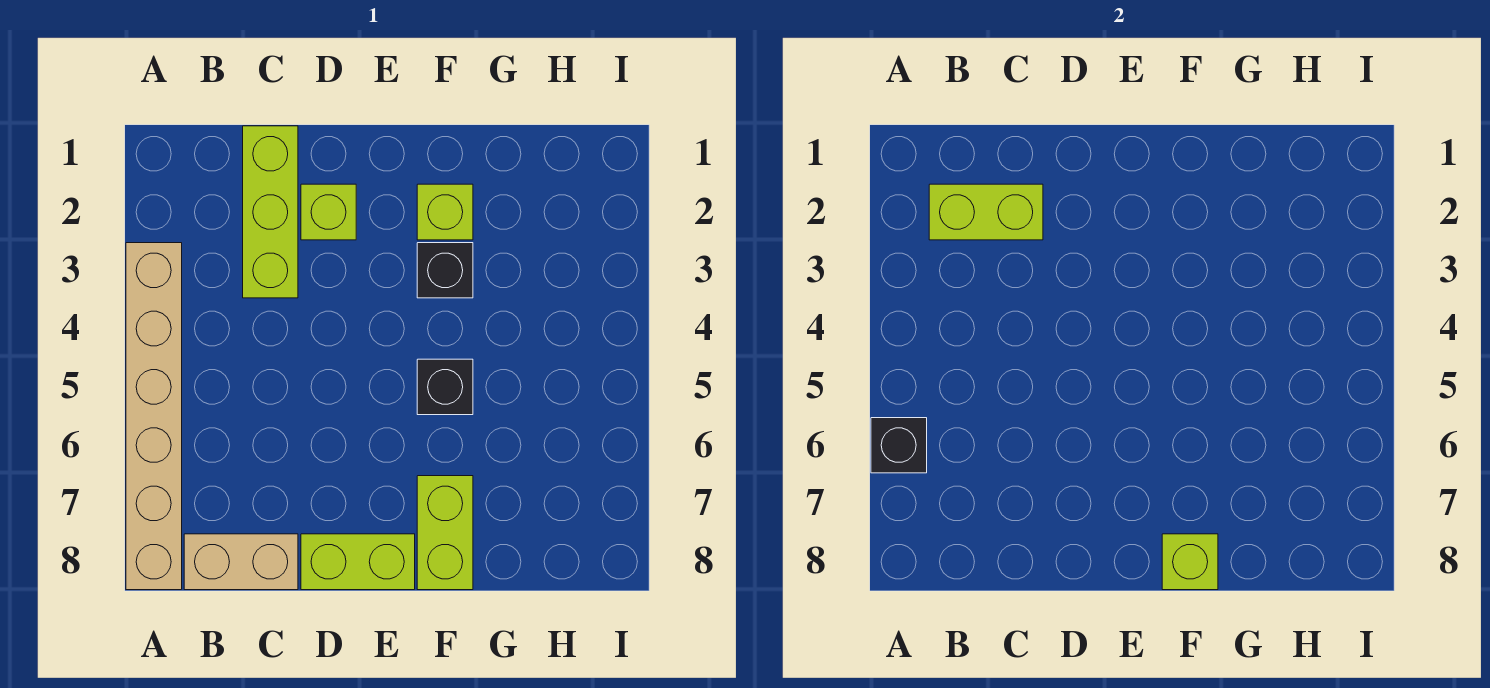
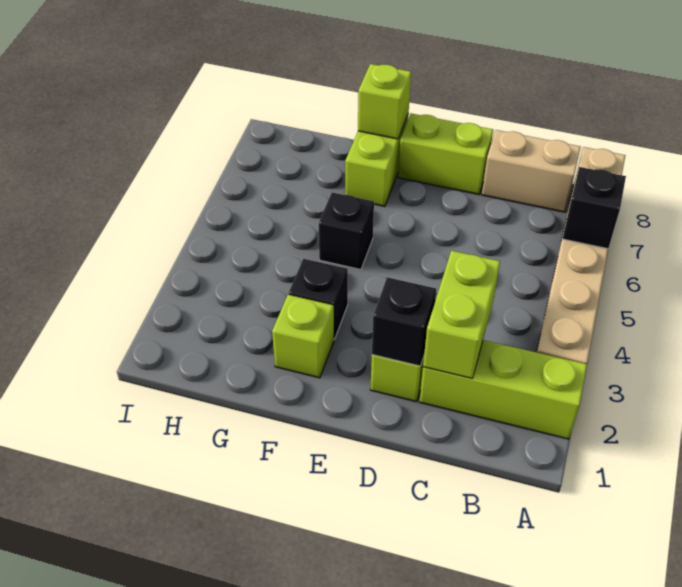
lime brick B2:C2 level 2 -> lime brick C2:C3 level 2
lime brick C1:C3 level 1 -> lime brick A2:C2 level 1
none -> black brick D2 level 2

